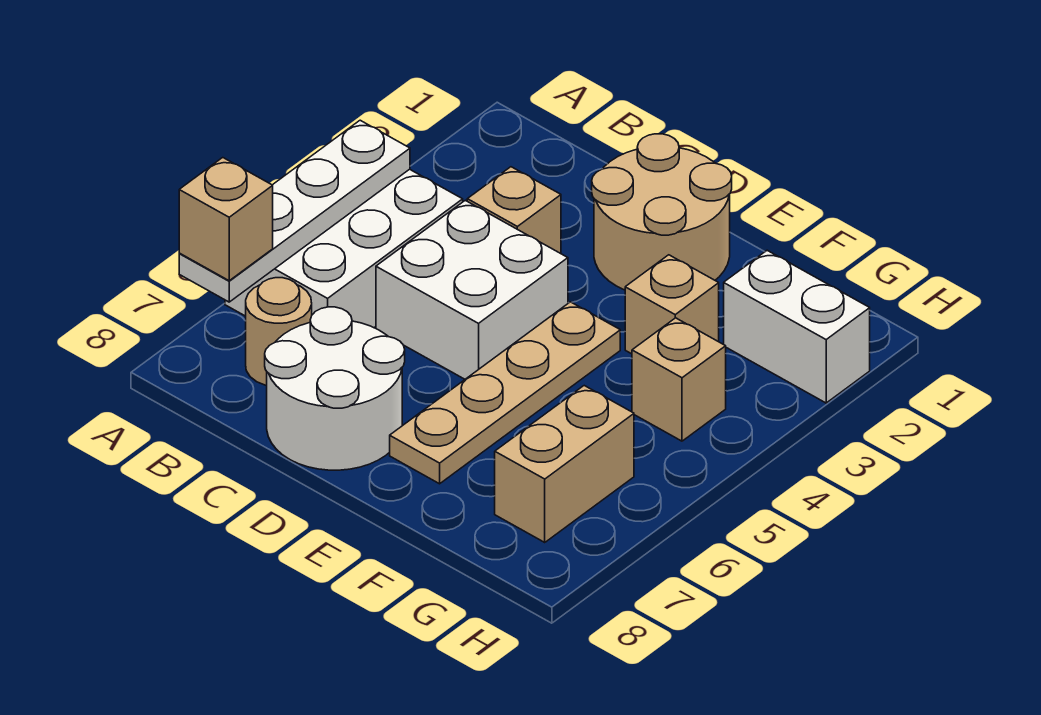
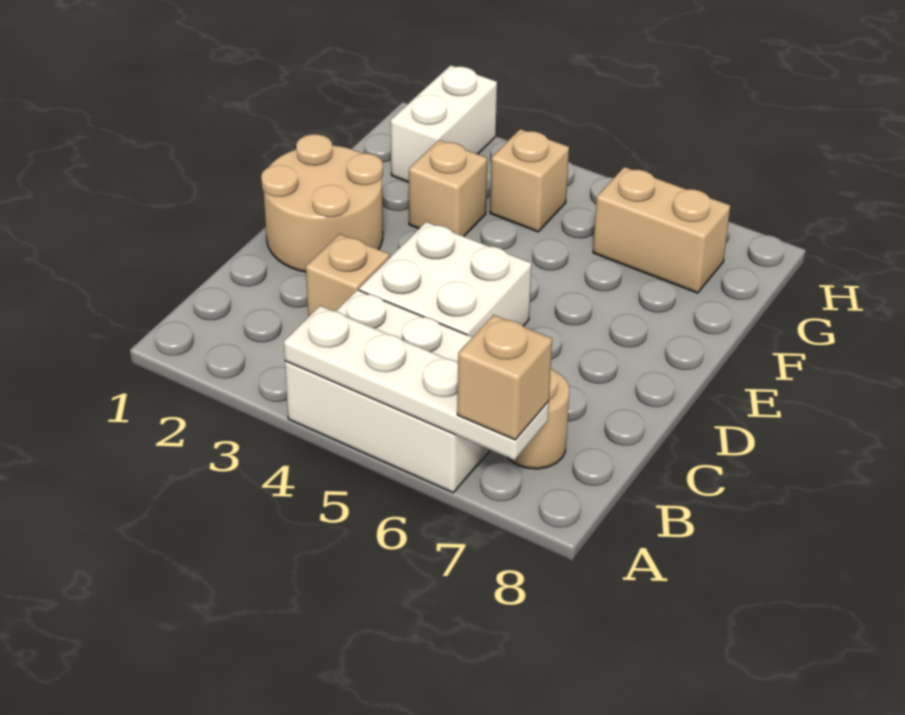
white round brick C7:D8 level 1 -> none
tan plate E4:E7 level 1 -> none

